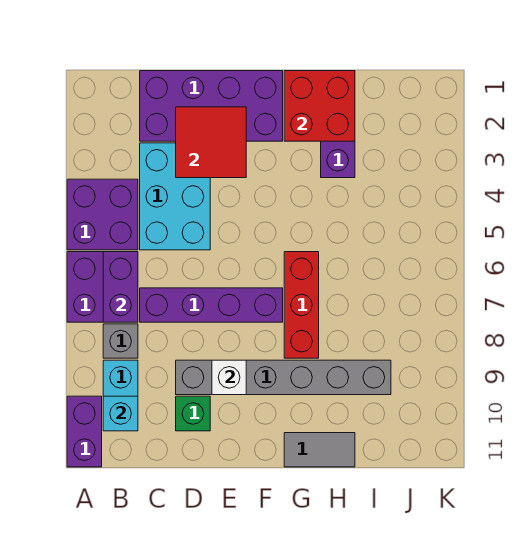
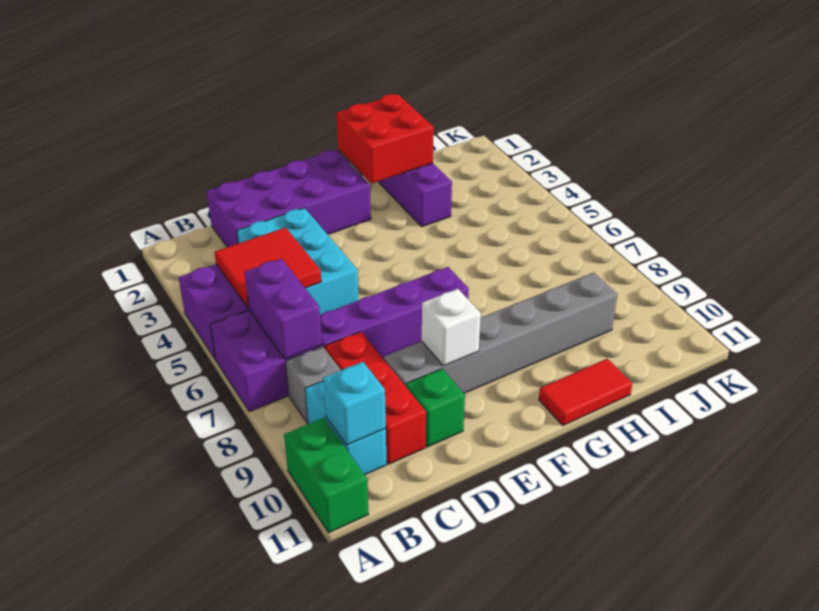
purple brick A10:A11 level 1 -> green brick A10:A11 level 1
red tile D2:E3 level 2 -> red tile B4:C5 level 2
red brick G6:G8 level 1 -> red brick C8:C10 level 1
grey tile G11:H11 level 1 -> red tile G11:H11 level 1

